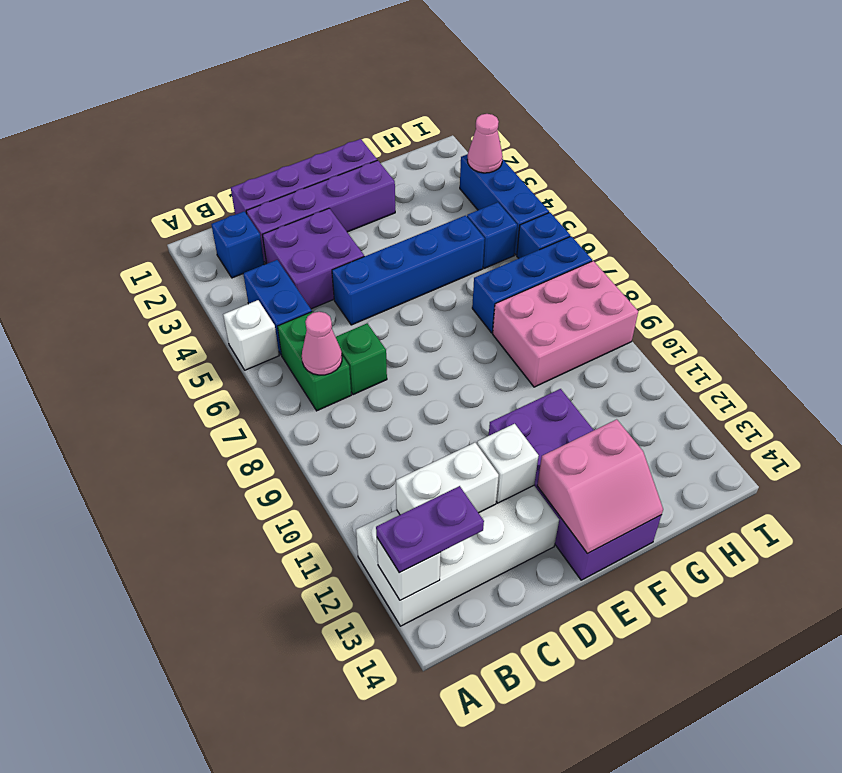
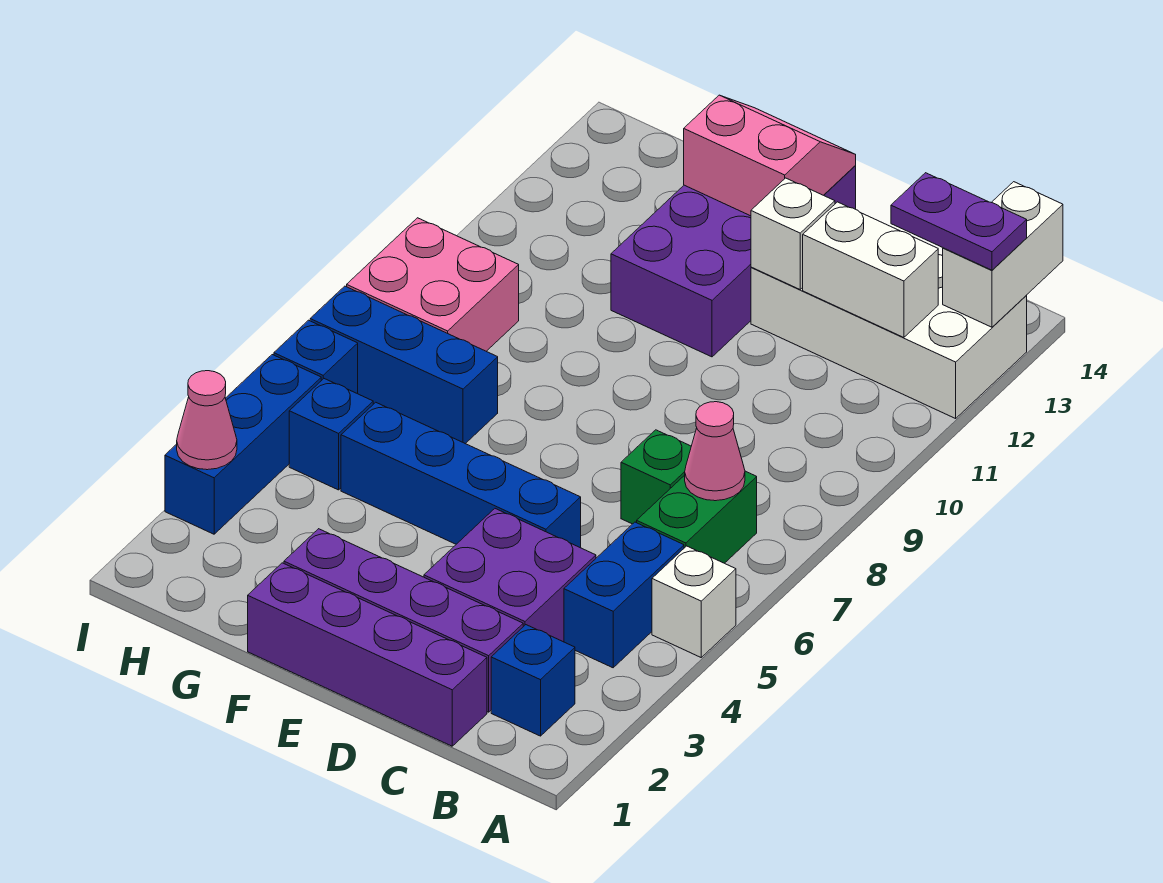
white brick A13 level 2 -> white brick A13:A14 level 2
pink brick G8:I9 level 1 -> pink brick H8:I9 level 1

